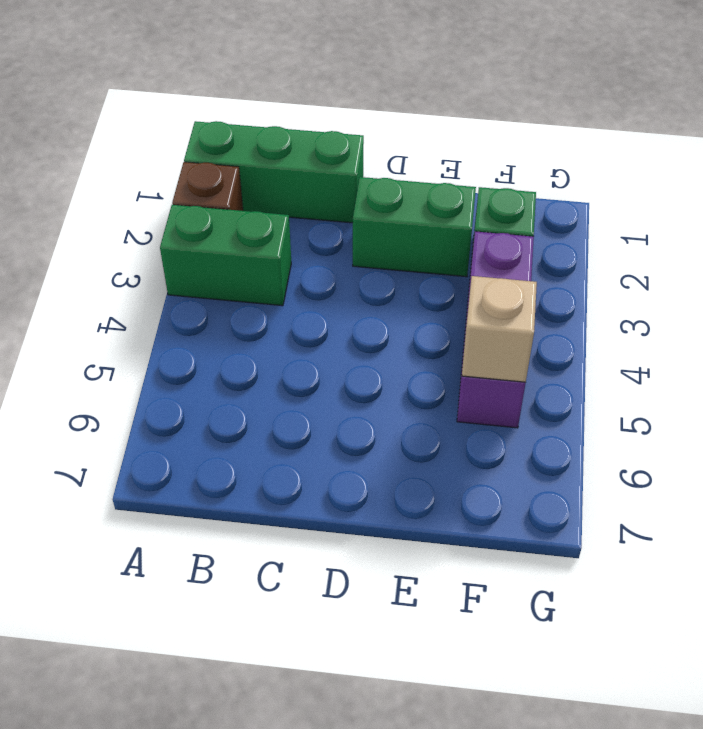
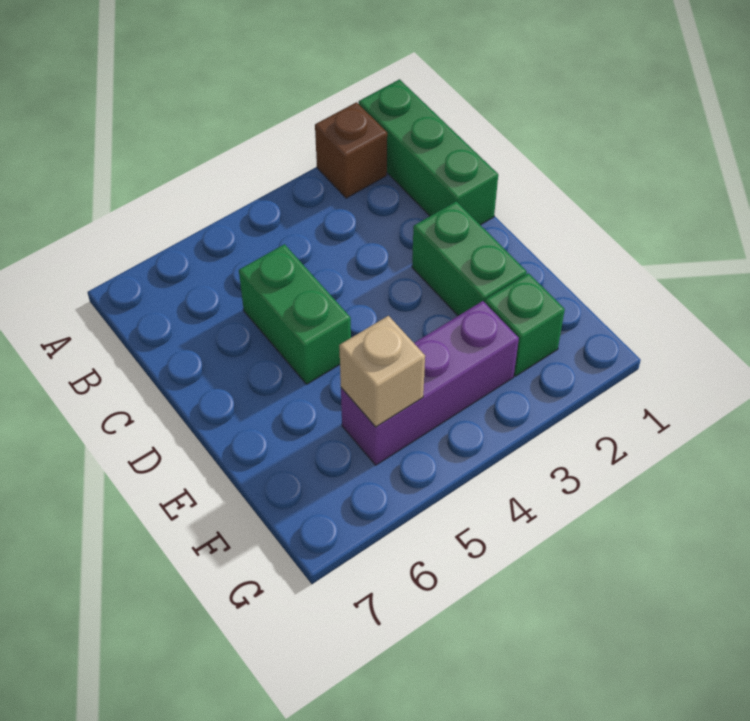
green brick A3:B3 level 1 -> green brick C5:D5 level 1

